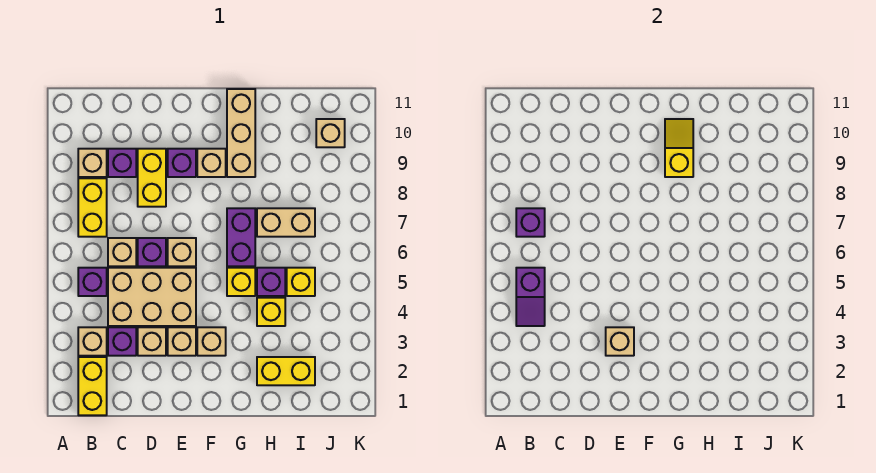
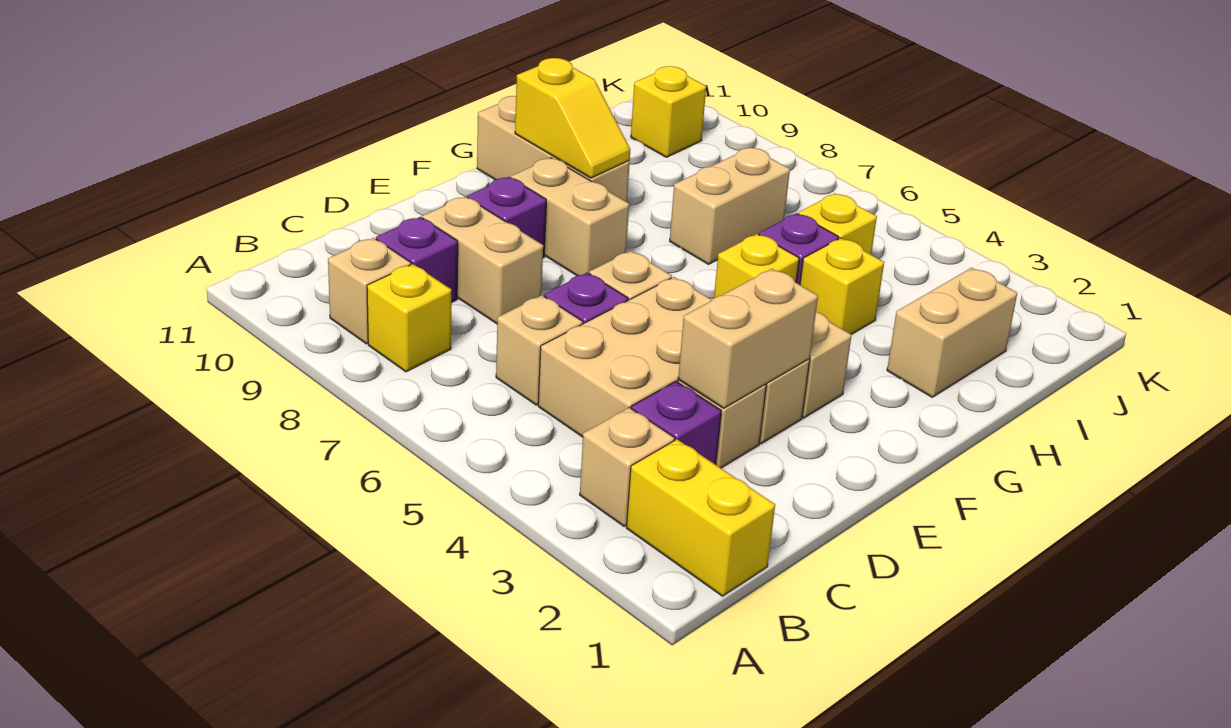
purple slope B4:B5 level 2 top 5 -> none
purple brick B5 level 1 -> none
yellow brick B7:B8 level 1 -> yellow brick B8 level 1
purple brick B7 level 2 -> none
yellow brick D8:D9 level 1 -> tan brick D8:D9 level 1
tan brick E3 level 2 -> tan brick D3:E3 level 2
tan brick F9 level 1 -> tan brick F8:F9 level 1
purple brick G6:G7 level 1 -> none
yellow slope G9:G10 level 2 top 9 -> yellow slope G9:G10 level 2 top 10
yellow brick H2:I2 level 1 -> tan brick H2:I2 level 1
tan brick J10 level 1 -> yellow brick J10 level 1

